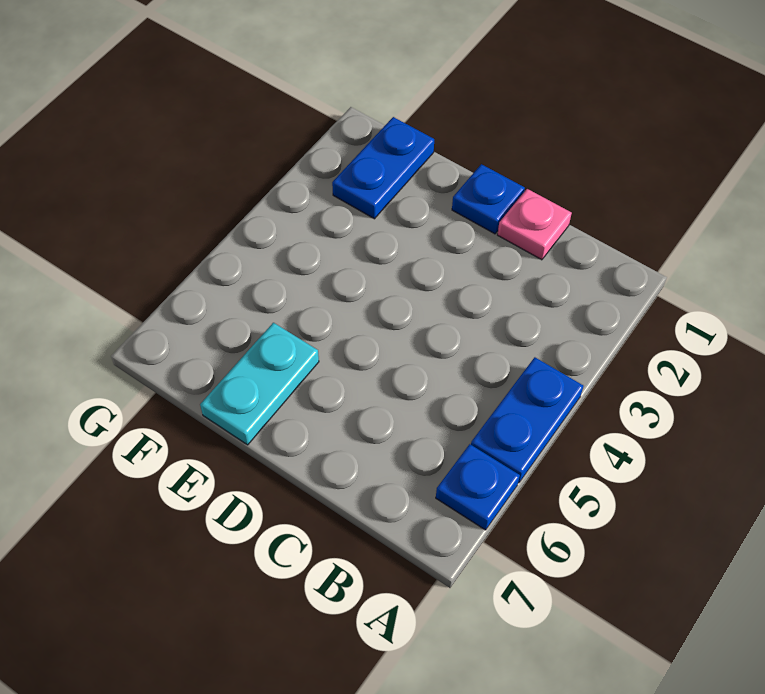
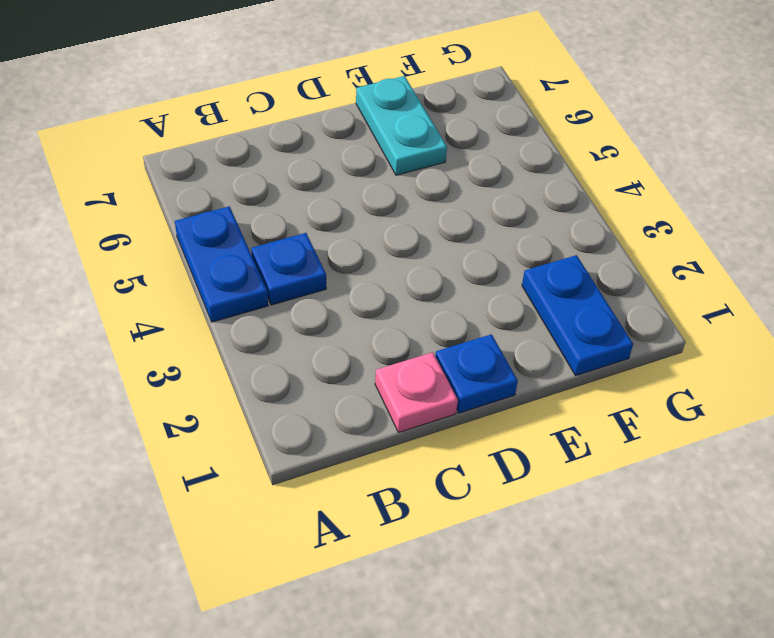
blue plate A6 level 1 -> blue plate B4 level 1

